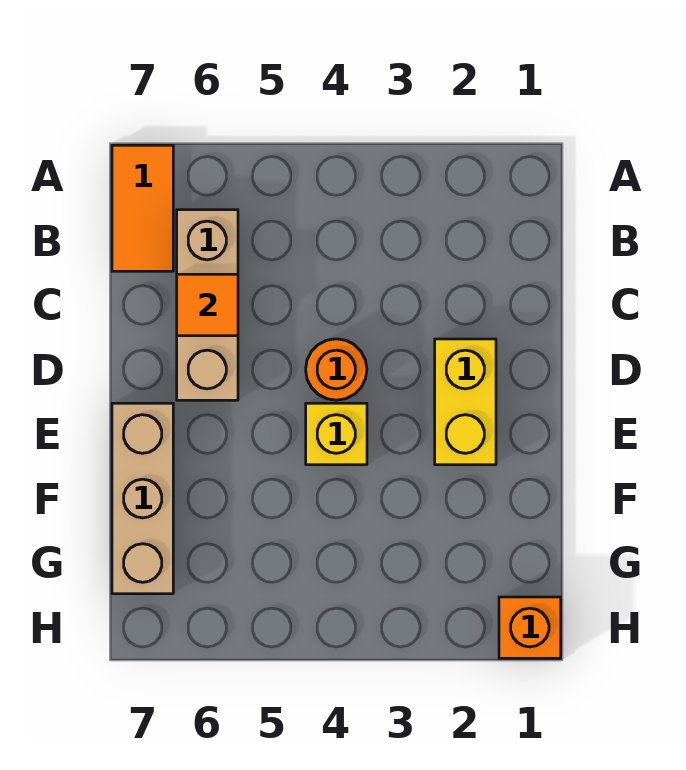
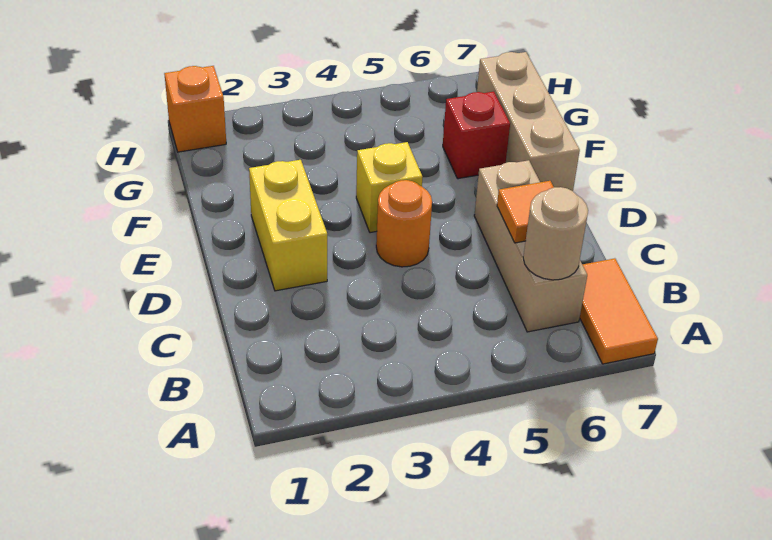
none -> tan round brick B6 level 2
none -> red brick F6 level 1

